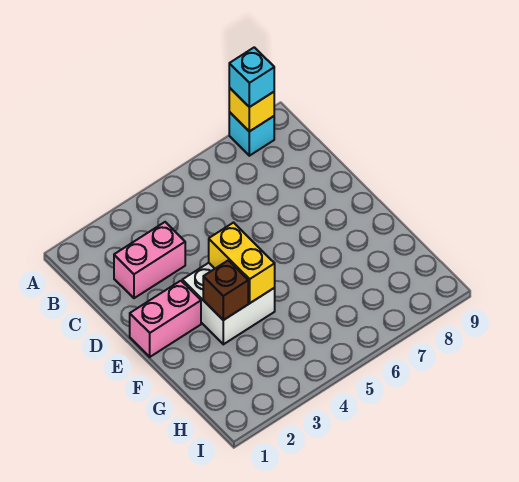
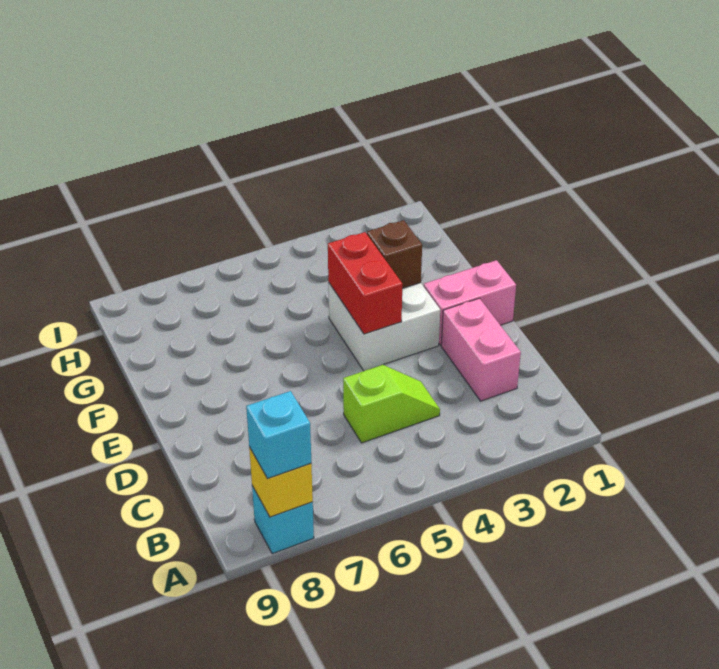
pink brick C2:C3 level 1 -> pink brick C2:D2 level 1
none -> lime slope C4:C5 level 1 top 5
yellow brick E4:F4 level 2 -> red brick E4:F4 level 2

